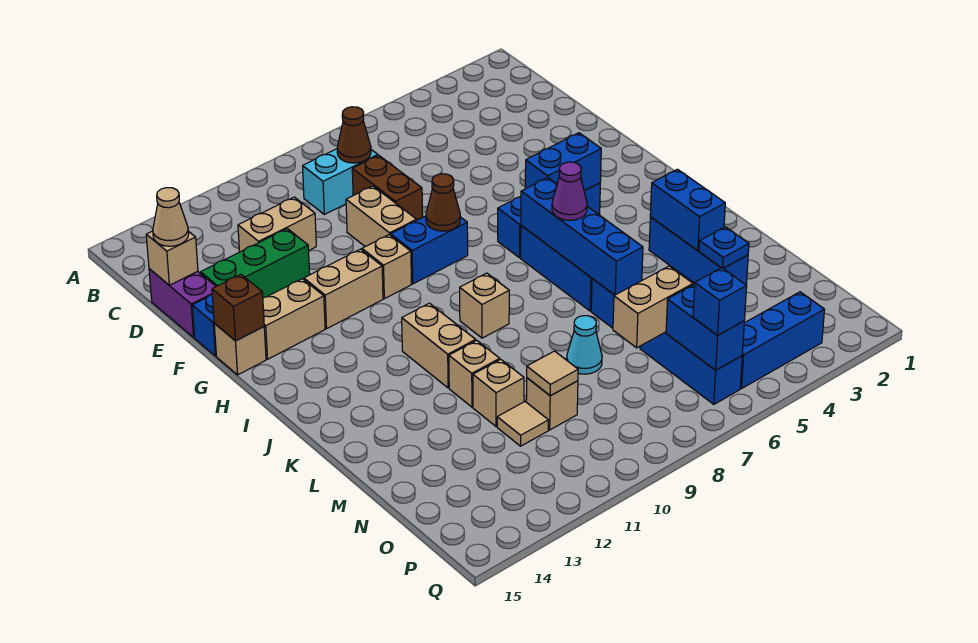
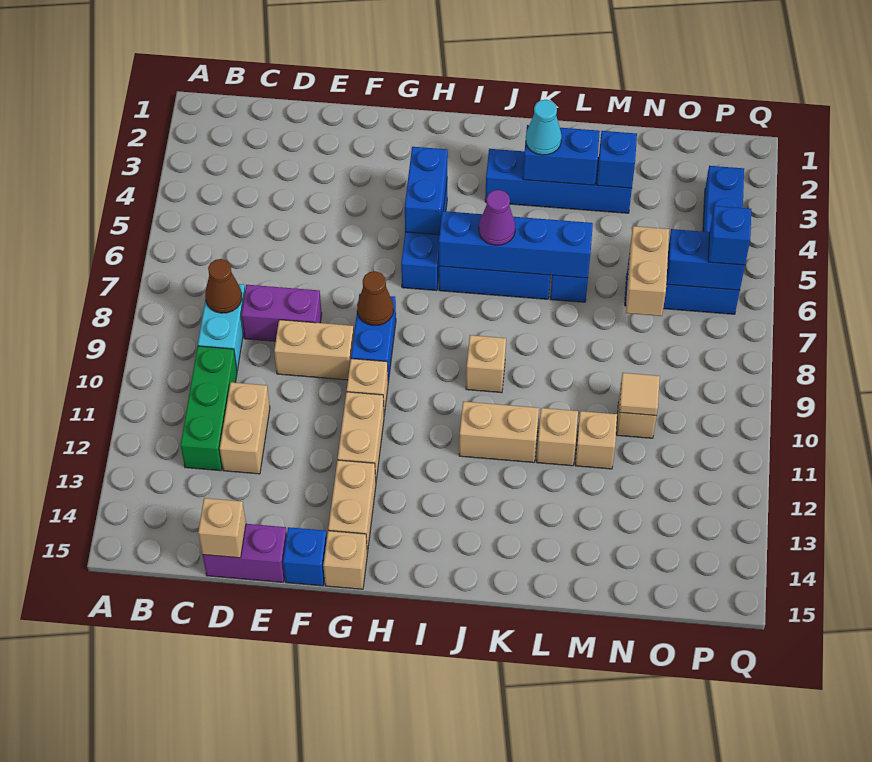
brown brick D8:E8 level 1 -> purple brick D8:E8 level 1
tan cone D15 level 3 -> none
green brick E12:E14 level 1 -> green brick C10:C12 level 1
brown brick G15 level 2 -> none
blue brick K3:M3 level 1 -> blue brick J3:M3 level 1
blue plate M3 level 2 -> blue brick M3 level 2
cyan cone M8 level 1 -> cyan cone K3 level 3
tan tile N11 level 1 -> none

